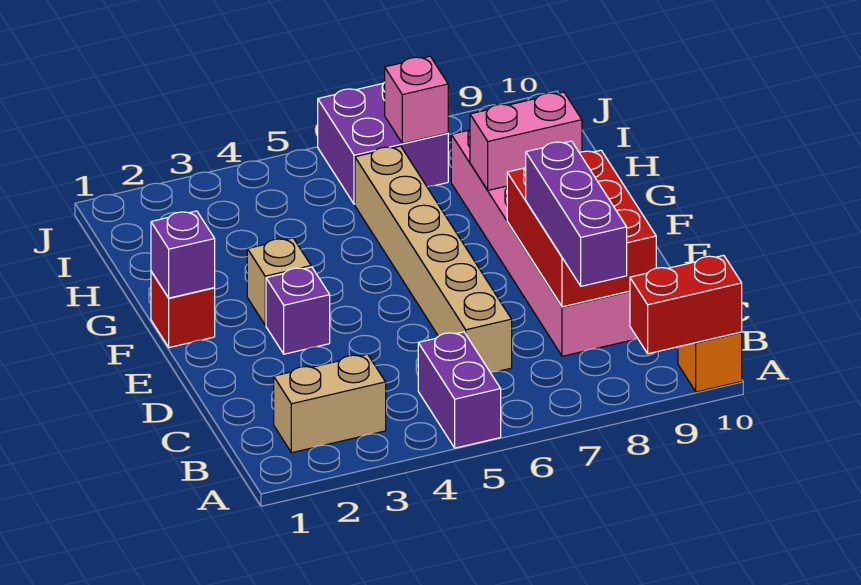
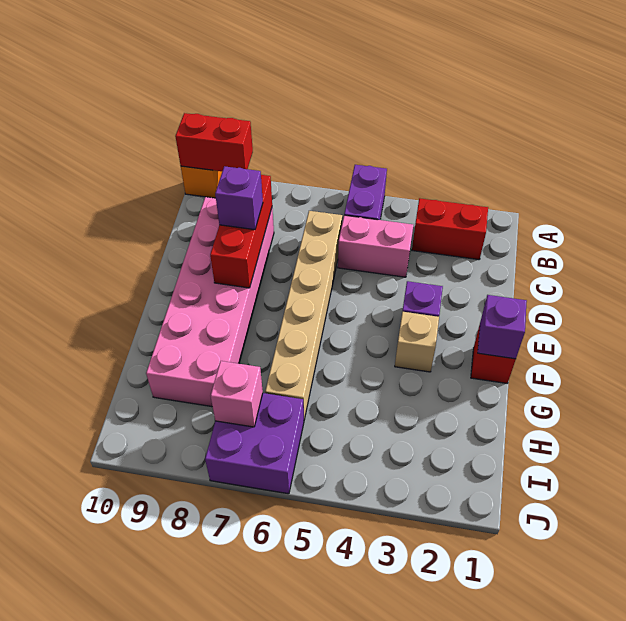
tan brick B2:B3 level 1 -> red brick B2:B3 level 1
purple brick B8:D8 level 3 -> purple brick D8 level 3
red brick C8:E9 level 2 -> red brick C8:E8 level 2
pink brick G8:G9 level 2 -> pink brick C4:C5 level 1

